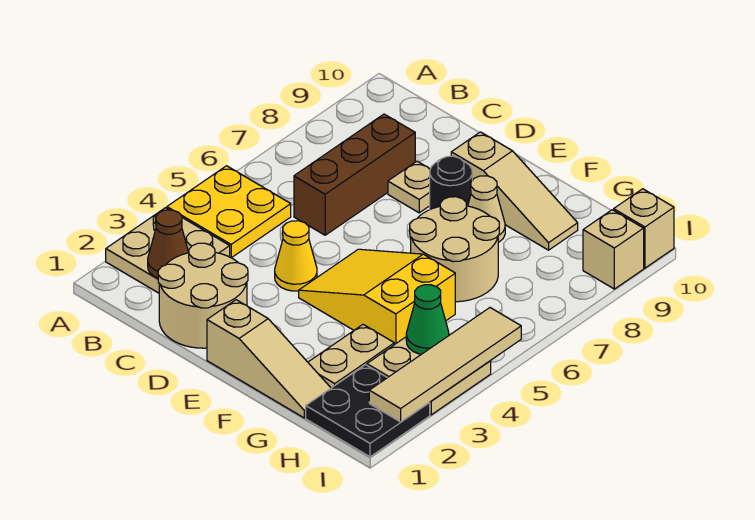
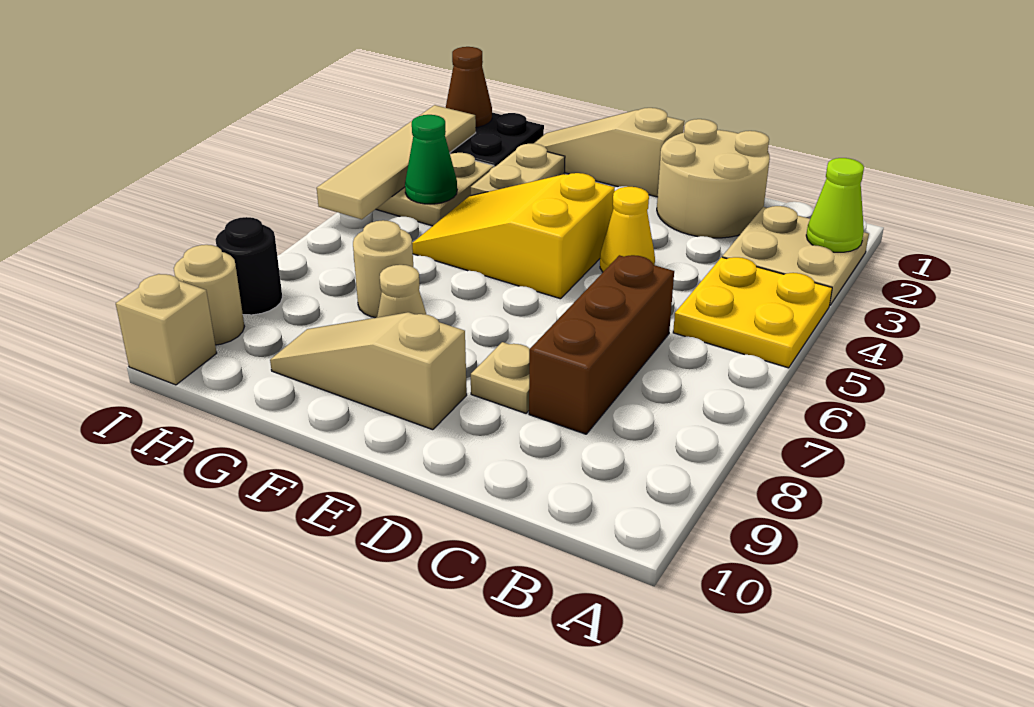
none -> lime cone A2 level 2
brown cone B2 level 2 -> brown cone I1 level 2
yellow slope E4:G5 level 1 top G -> yellow slope E4:G5 level 1 top E
black round brick E8 level 1 -> black round brick I8 level 1
tan round brick F6:G7 level 1 -> tan round brick G7 level 1
tan brick I9 level 1 -> tan round brick I9 level 1

